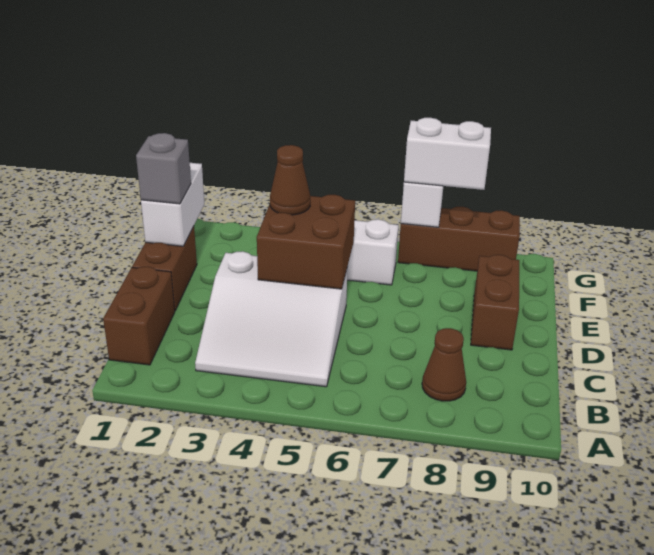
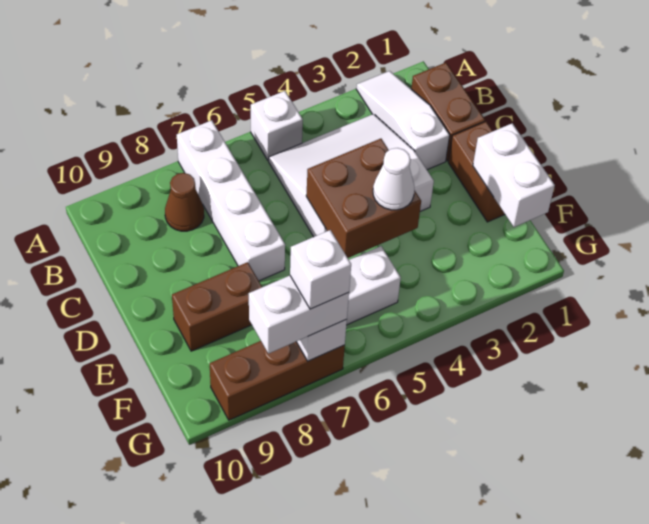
none -> white slope A2:C2 level 1 top C
none -> white brick A5 level 1
none -> white brick A7:D7 level 1
brown brick D9:E9 level 1 -> brown brick E8:E9 level 1
grey brick E1 level 3 -> none
brown cone E4 level 3 -> white cone E4 level 3
none -> white brick G7 level 4

